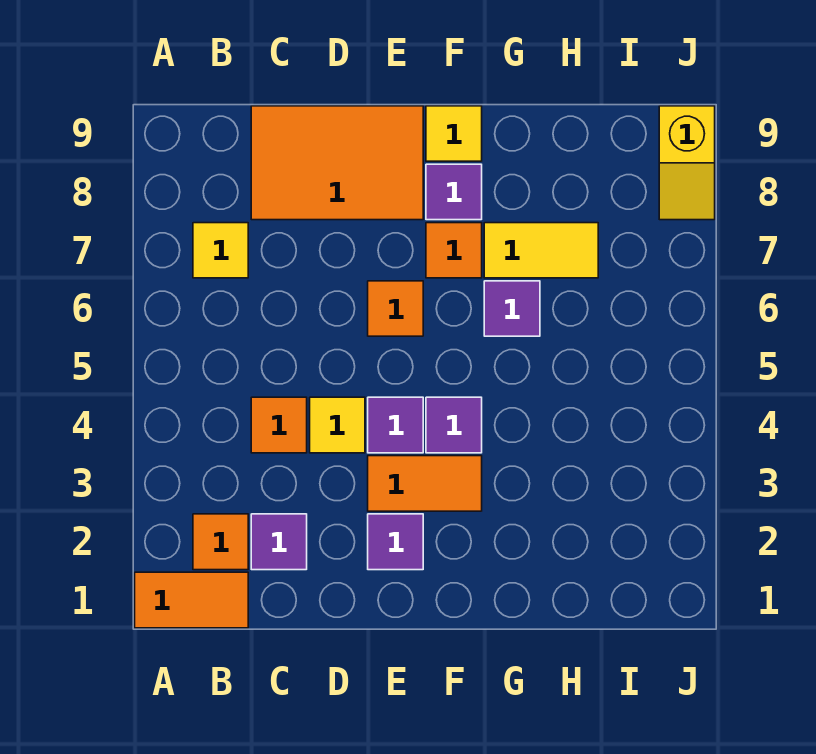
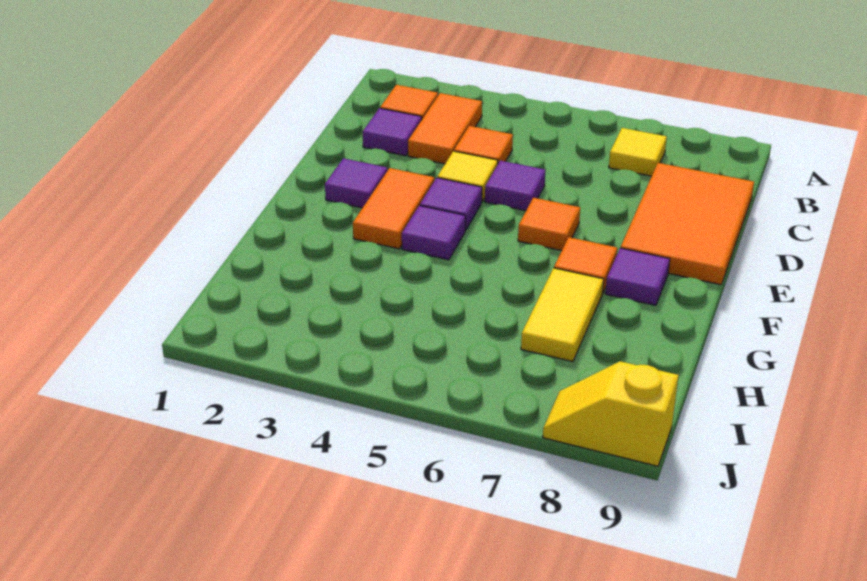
orange tile A1:B1 level 1 -> orange tile B3:C3 level 1
yellow tile F9 level 1 -> none
purple tile G6 level 1 -> purple tile D5 level 1

